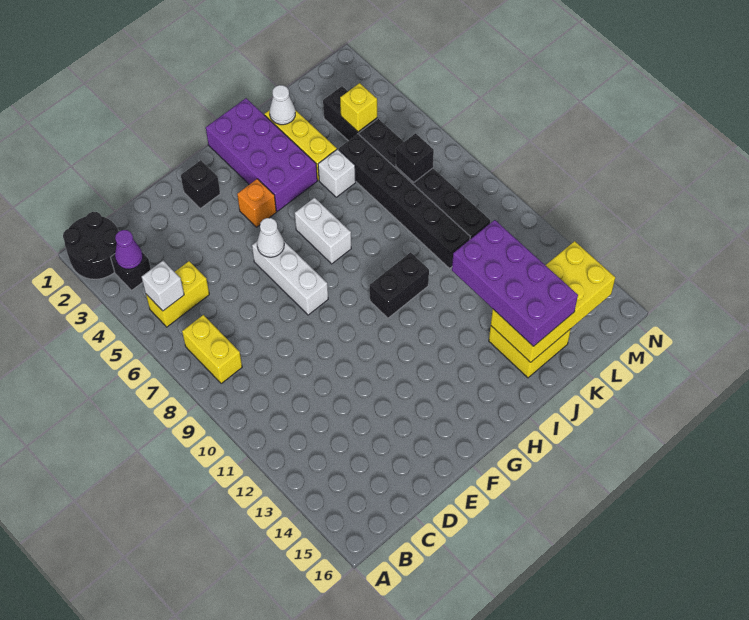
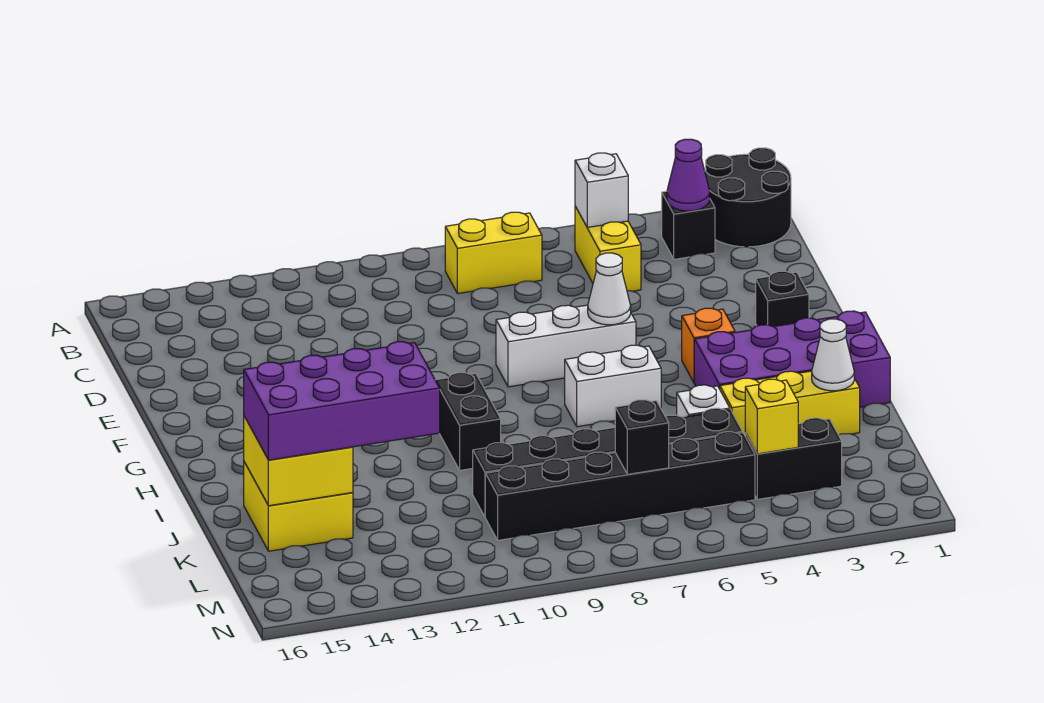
yellow brick J14:M15 level 2 -> yellow brick J14:K15 level 2

